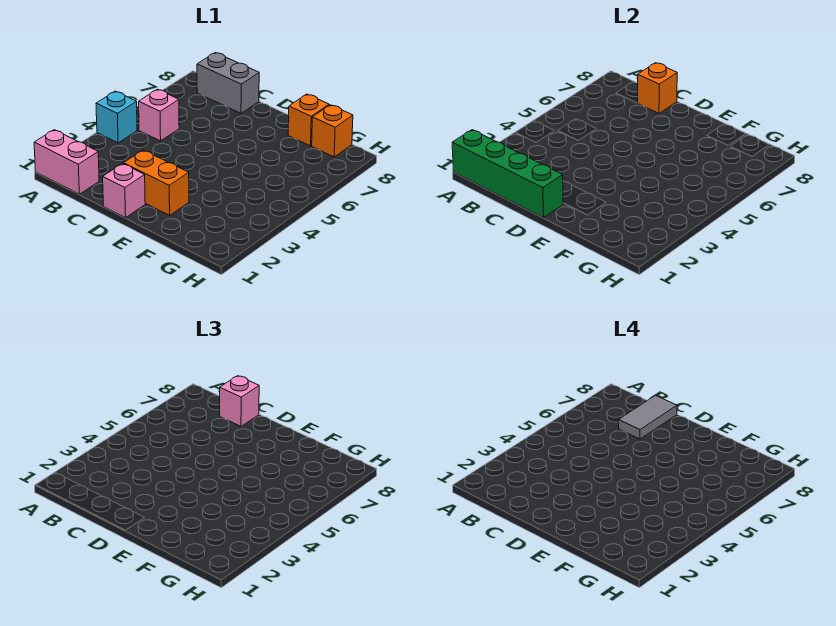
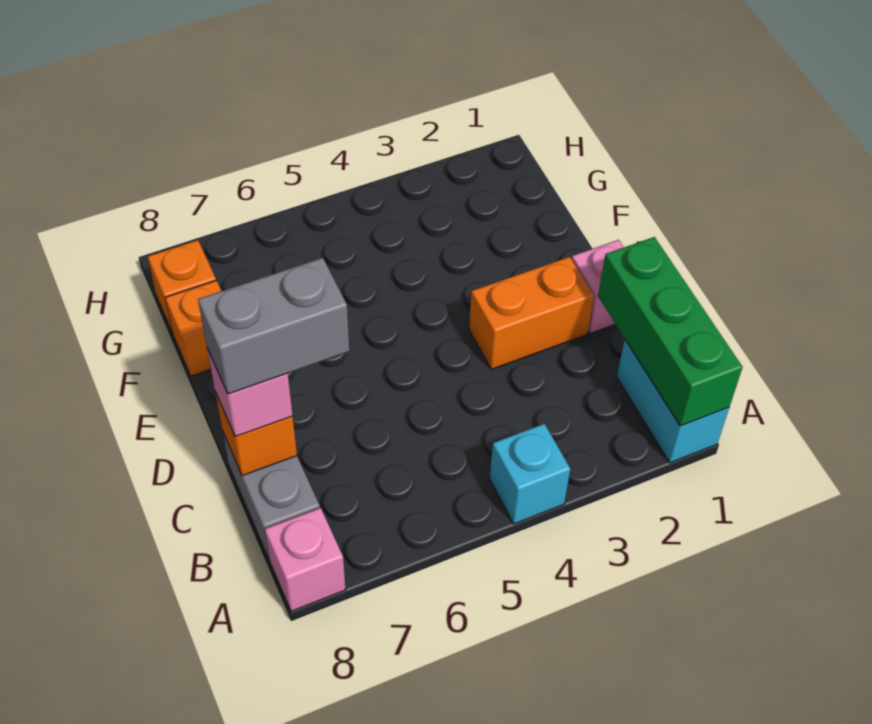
pink brick A1:B1 level 1 -> cyan brick A1:B1 level 1
green brick A1:D1 level 2 -> green brick A1:C1 level 2
pink brick B5 level 1 -> pink brick A8 level 1
grey tile C7:C8 level 4 -> grey brick C7:C8 level 4
orange brick D2:E2 level 1 -> orange brick D2:D3 level 1

